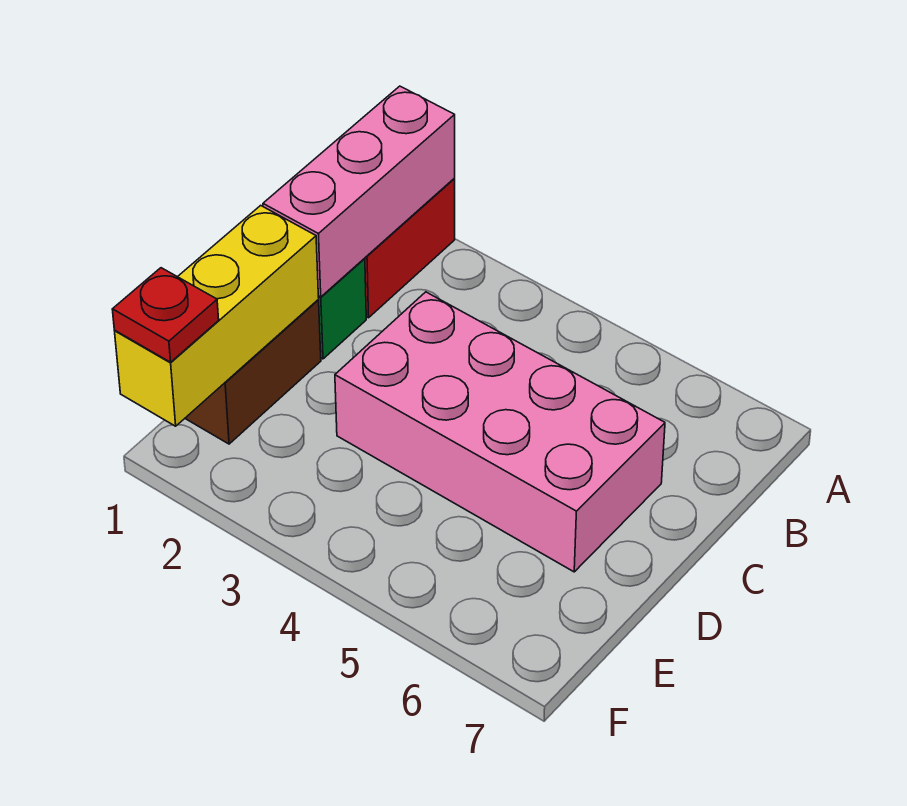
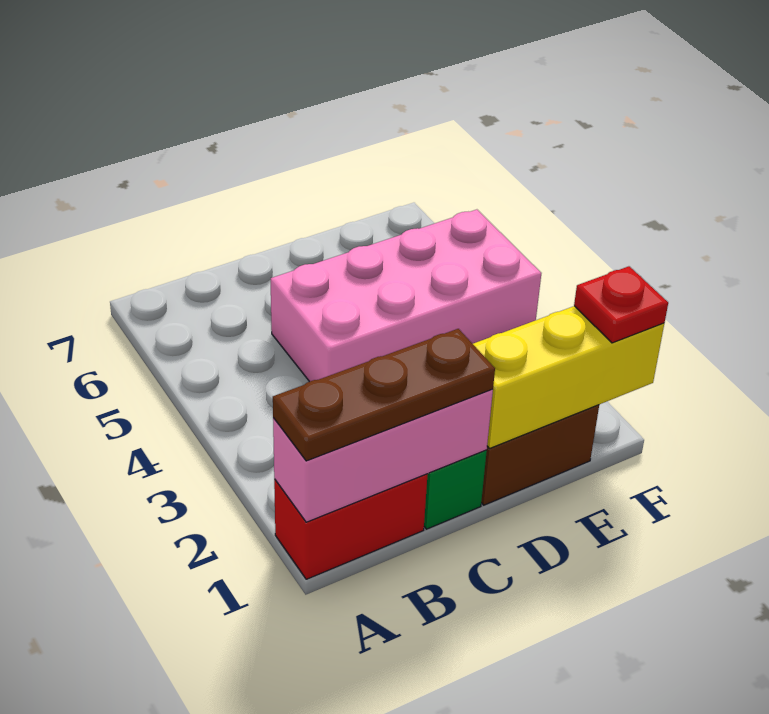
none -> brown plate A1:C1 level 3
pink brick C3:D6 level 1 -> pink brick C4:F5 level 1

